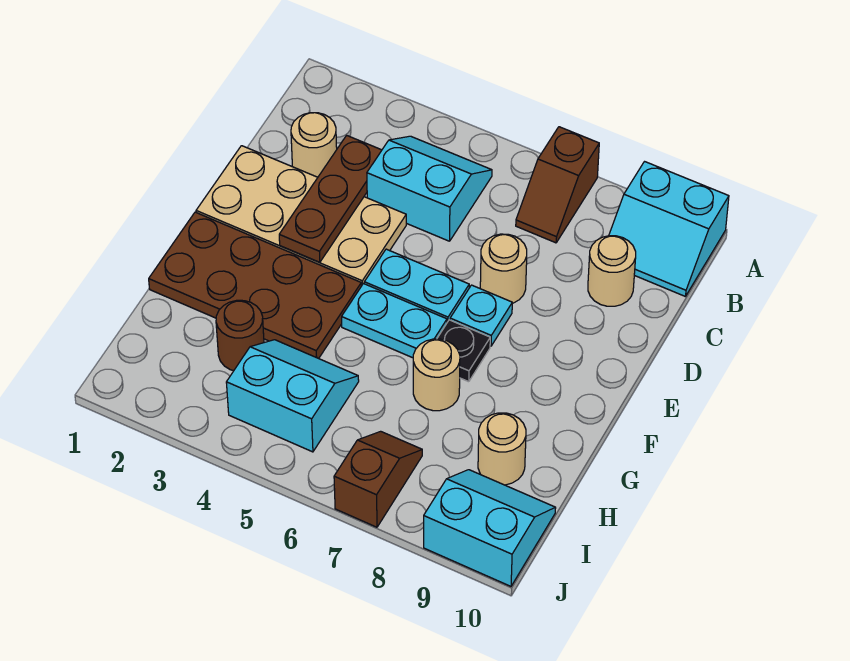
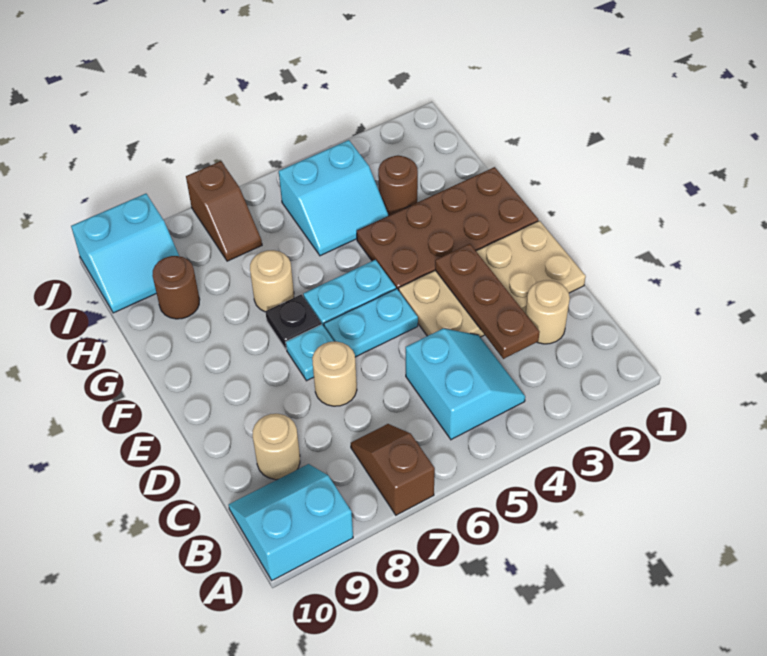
cyan slope B4:C5 level 1 top C -> cyan slope B4:C5 level 1 top 5
tan round brick H9 level 1 -> brown round brick H9 level 1

